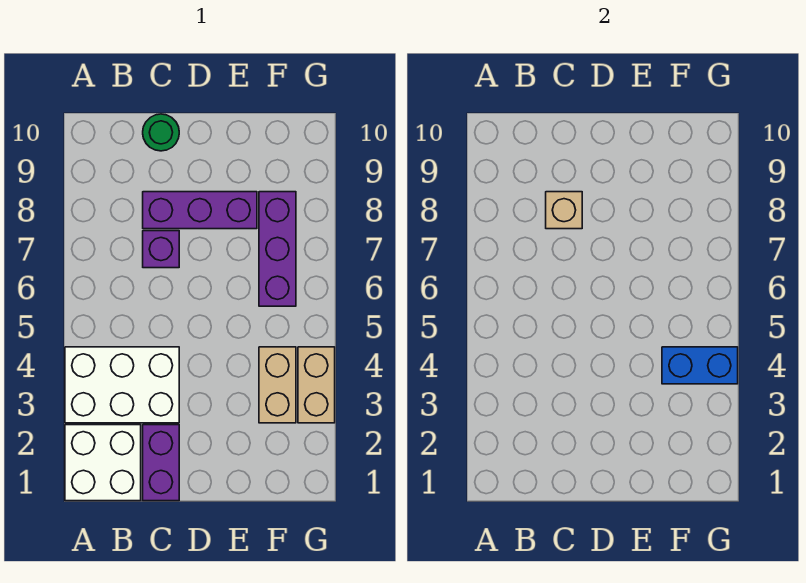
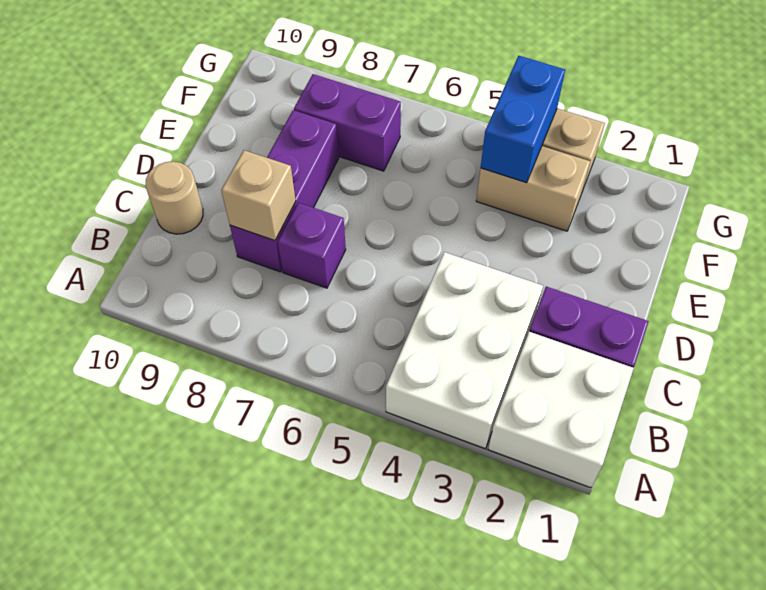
green round brick C10 level 1 -> tan round brick C10 level 1
purple brick F6:F8 level 1 -> purple brick F7:F8 level 1

